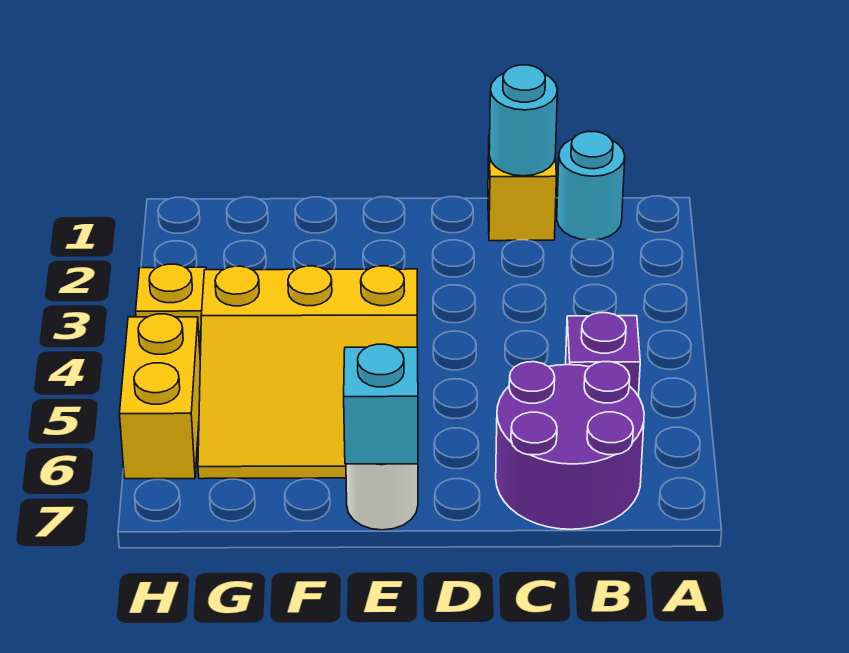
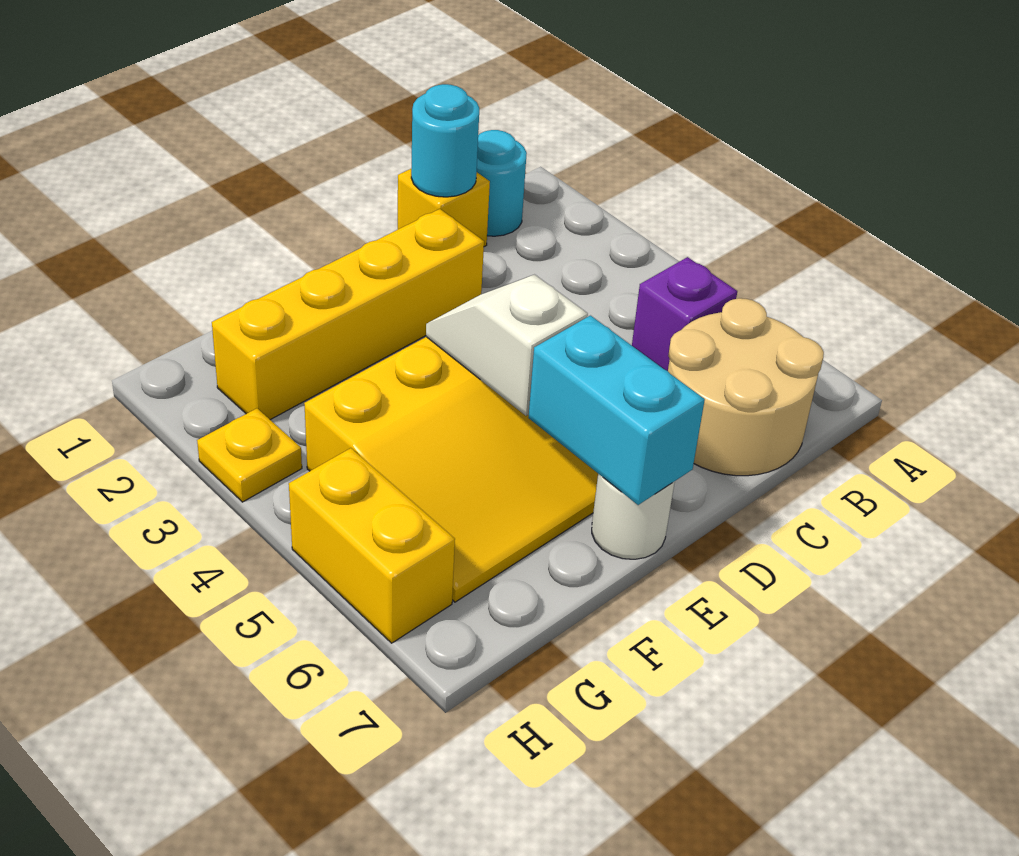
purple round brick B6:C7 level 1 -> tan round brick B6:C7 level 1
none -> yellow brick D2:G2 level 1
none -> white slope E4:E5 level 2 top 5
cyan brick E7 level 2 -> cyan brick E6:E7 level 2

